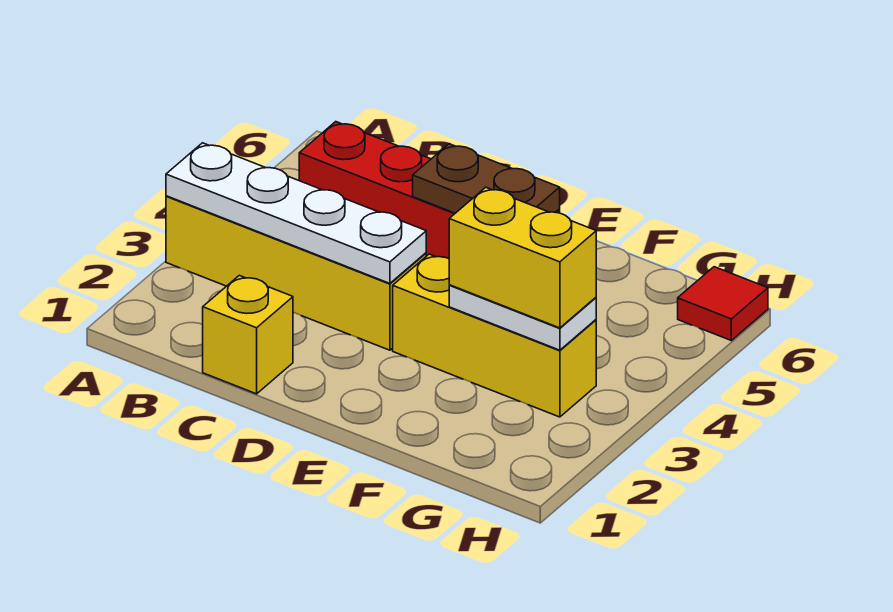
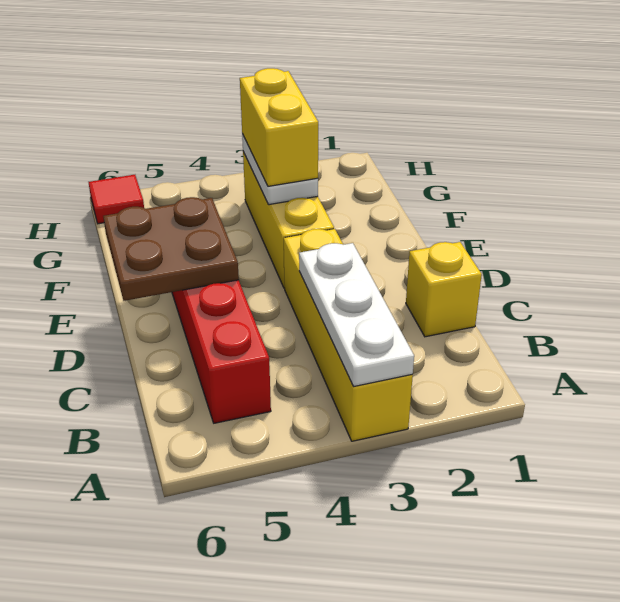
white plate A3:D3 level 2 -> white plate A3:C3 level 2
brown plate D5:E5 level 2 -> brown plate D5:E6 level 2

